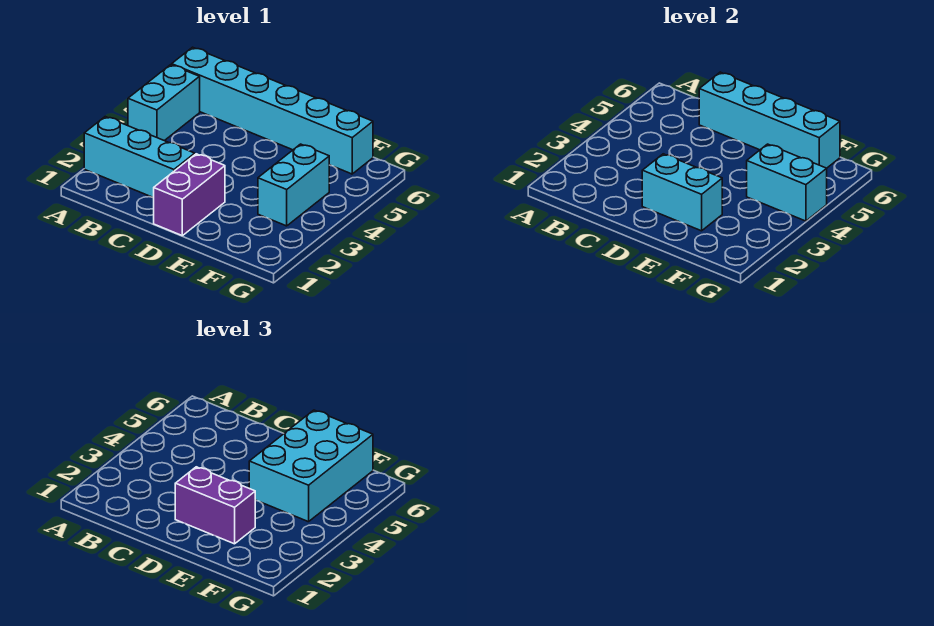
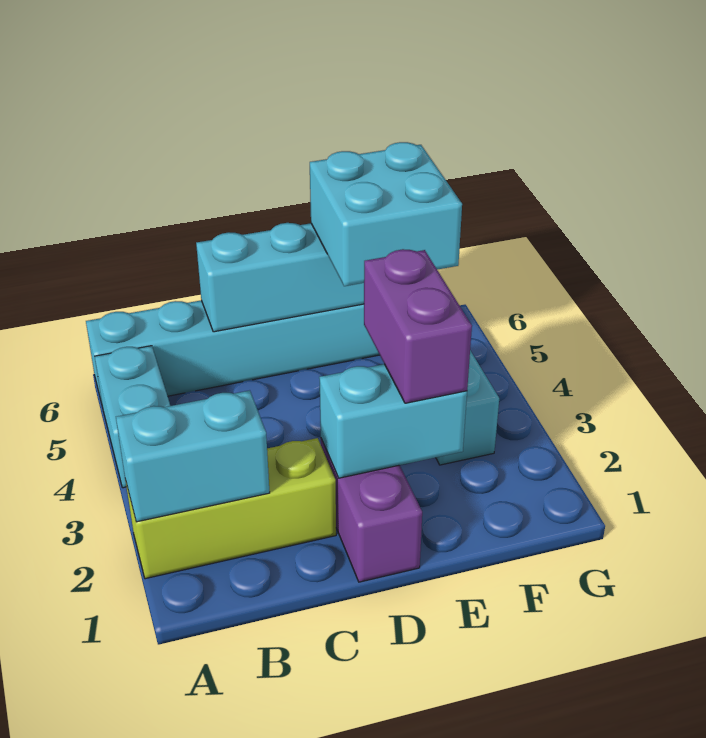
cyan brick A2:C2 level 1 -> lime brick A2:C2 level 1
purple brick D2:E2 level 3 -> purple brick E2:E3 level 3
cyan brick E4:F6 level 3 -> cyan brick E5:F6 level 3
cyan brick F4:G4 level 2 -> cyan brick A2:B2 level 2

